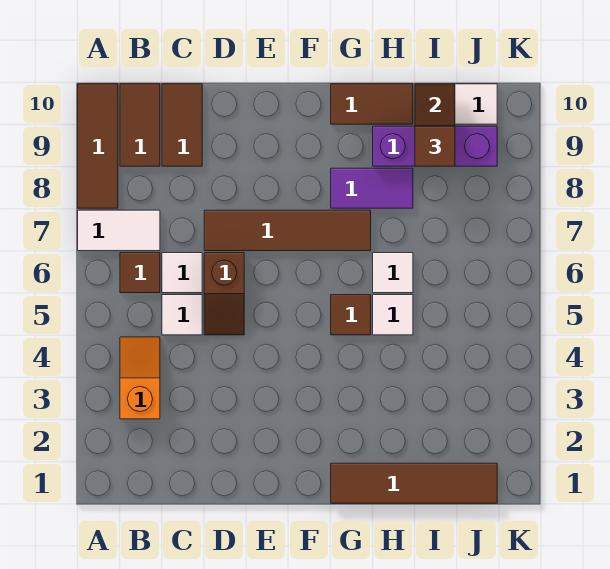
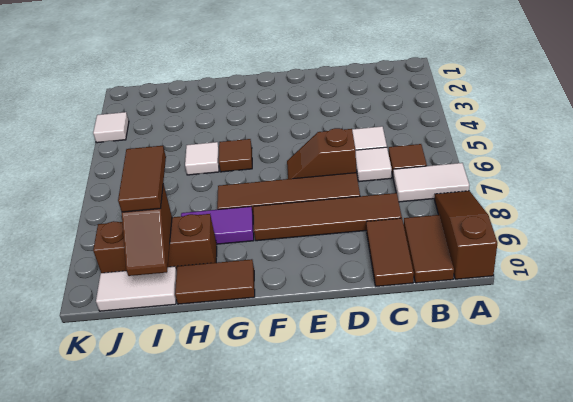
brown tile A8:A10 level 1 -> brown slope A8:A10 level 1 top 10
orange slope B3:B4 level 1 top 3 -> none
brown slope D5:D6 level 1 top 6 -> brown slope D6:E6 level 1 top D
brown tile G1:J1 level 1 -> brown tile C8:F8 level 1
white tile H6 level 1 -> white tile K3 level 1
purple brick H9:J9 level 1 -> brown brick H9:J9 level 1
brown tile I9 level 3 -> brown tile I8:I9 level 3

